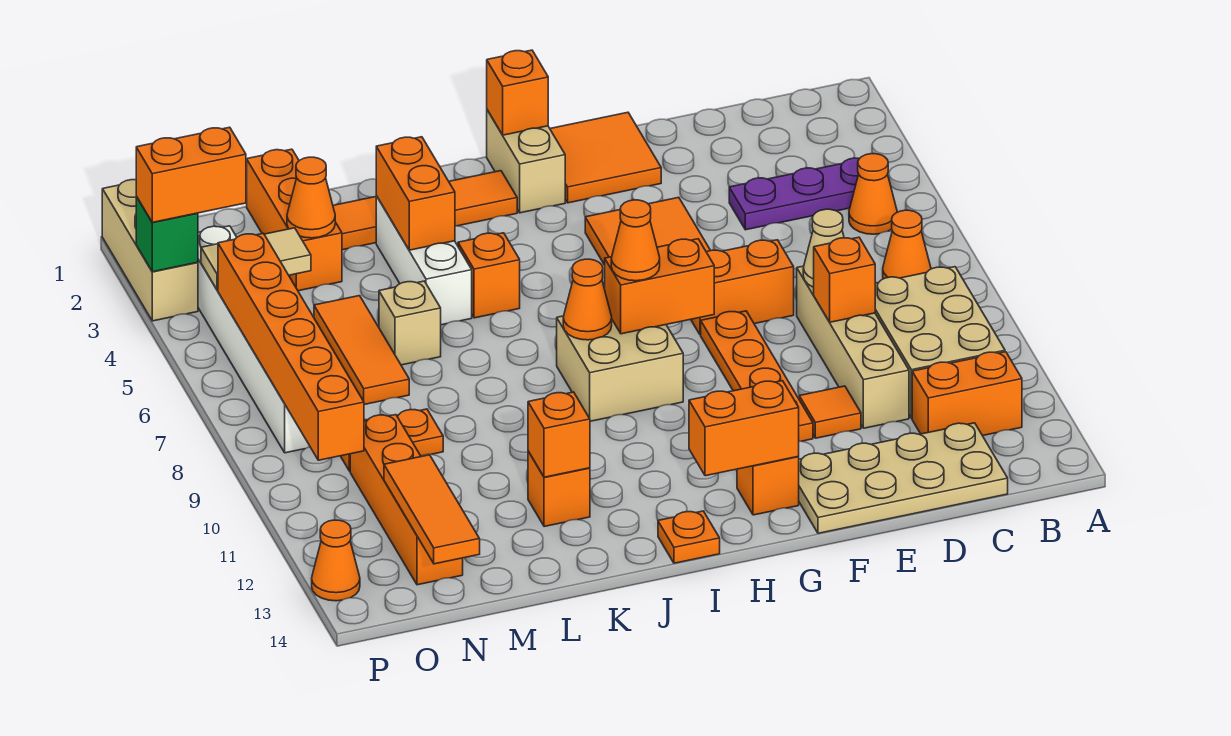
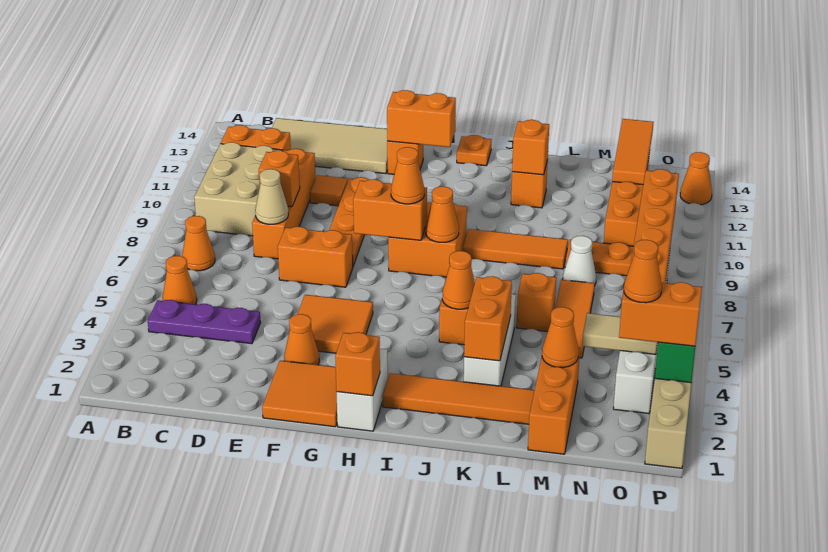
tan plate C13:F14 level 1 -> tan tile C13:F14 level 1
tan brick D8:D11 level 1 -> orange brick D8:D11 level 1
none -> orange cone F3 level 1
tan brick H1:H2 level 1 -> white brick H1:H2 level 1
tan brick H8:I9 level 1 -> orange brick H8:I9 level 1
none -> orange cone J5 level 2
none -> orange tile J9:L9 level 1
tan brick L6 level 1 -> orange brick L6 level 1
none -> white cone M8 level 1
none -> orange cone O3 level 4

